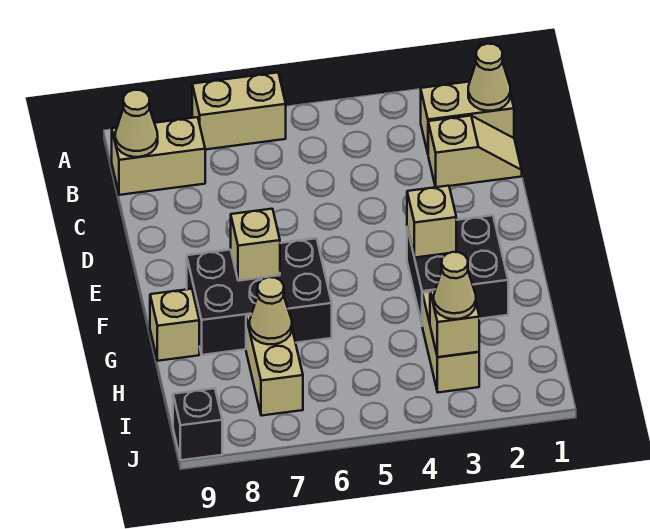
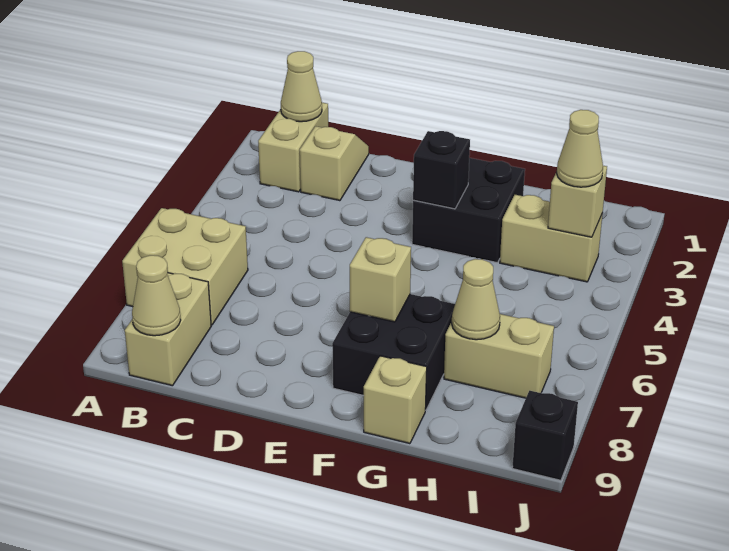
tan brick A6:A7 level 1 -> tan brick A6:B7 level 1
tan brick F3 level 2 -> black brick F3 level 2
black brick F6:G8 level 1 -> black brick F7:G8 level 1

